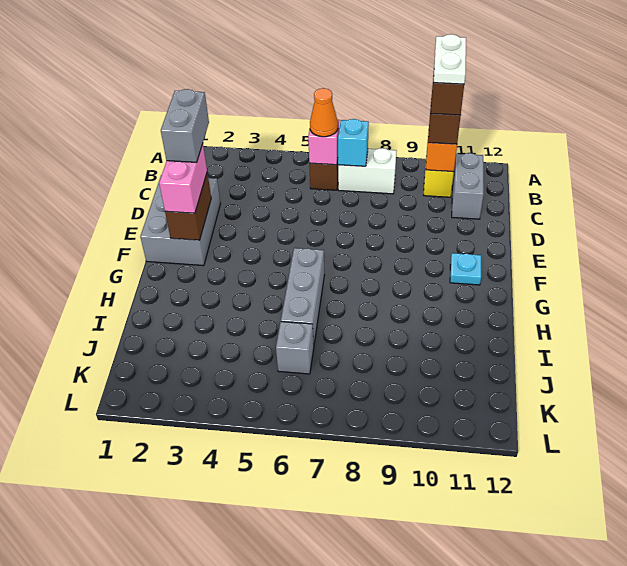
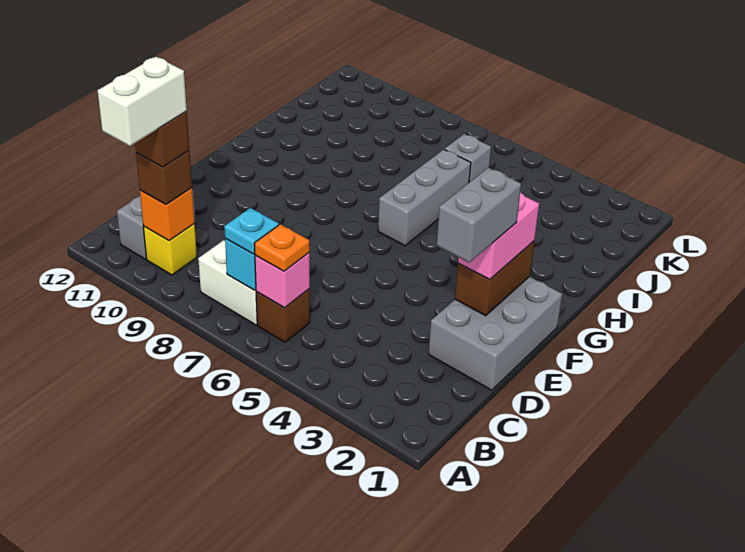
white plate A10:B10 level 5 -> white brick A10:B10 level 5
orange cone B6 level 3 -> orange plate B6 level 3
cyan plate F11 level 1 -> cyan plate B7 level 3

